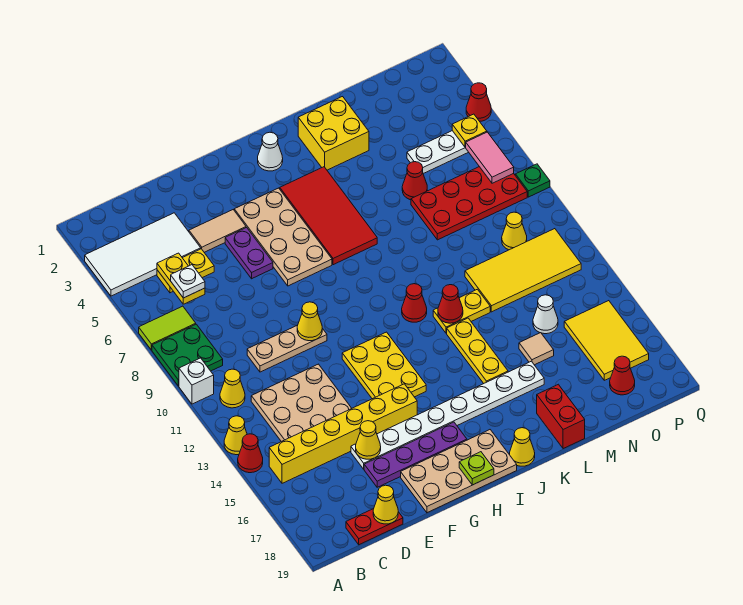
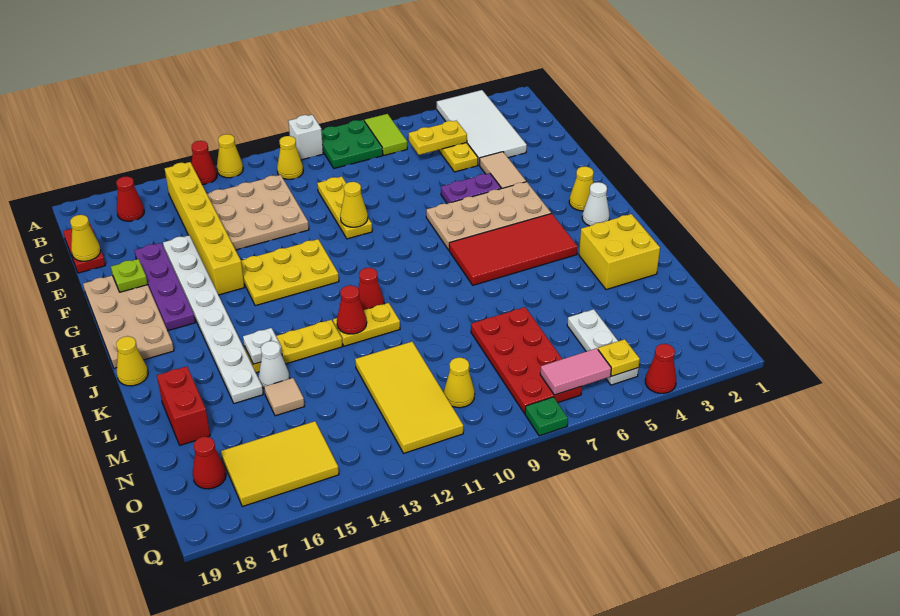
white plate C6 level 3 -> white plate K15 level 2
tan plate D10:F10 level 1 -> yellow plate D10:F10 level 1
yellow cone E16 level 2 -> yellow cone H2 level 1
lime plate H19 level 2 -> lime plate F18 level 2
yellow plate K12:L12 level 1 -> yellow plate K11:K12 level 1
red brick L18:L19 level 1 -> red brick L18:M18 level 1
red cone M6 level 1 -> red cone B17 level 1
white cone N14 level 1 -> white cone L15 level 1

